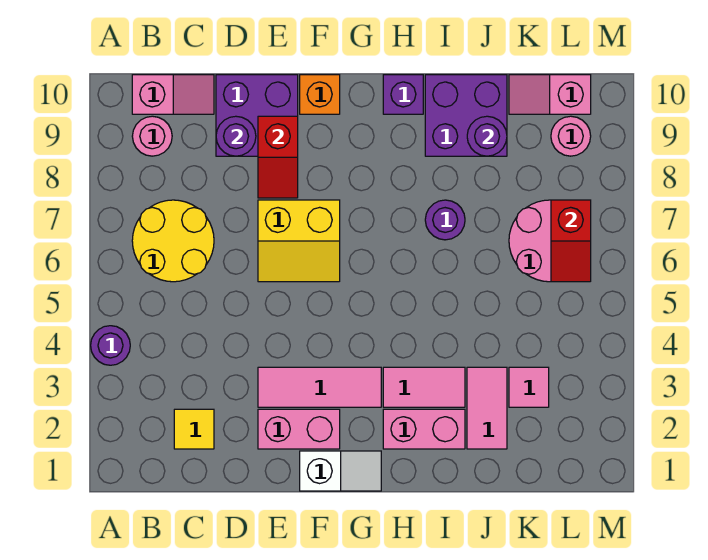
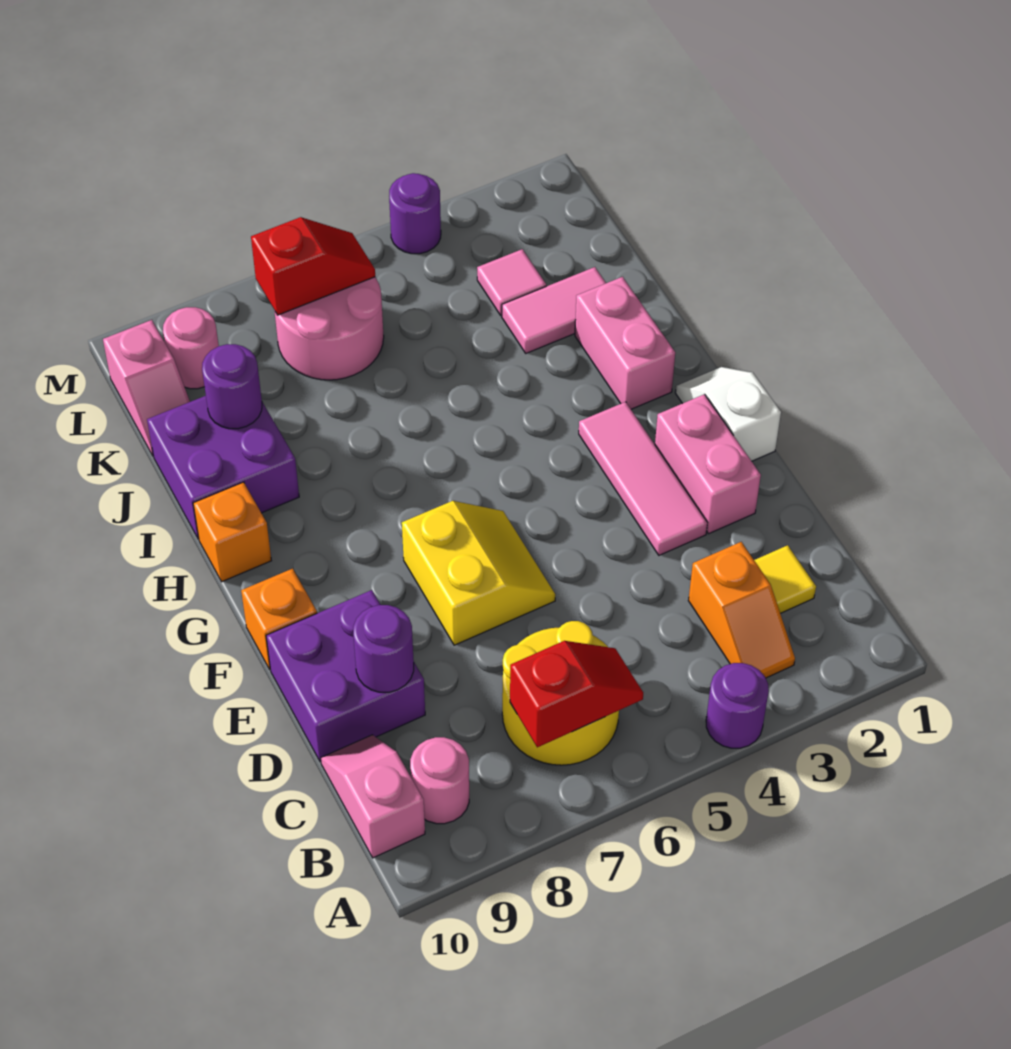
none -> orange slope B3:C3 level 1 top C
red slope E8:E9 level 2 top 9 -> red slope B6:B7 level 2 top 7
pink tile H3:I3 level 1 -> none
purple brick H10 level 1 -> orange brick H10 level 1
purple round brick I7 level 1 -> purple round brick M4 level 1

